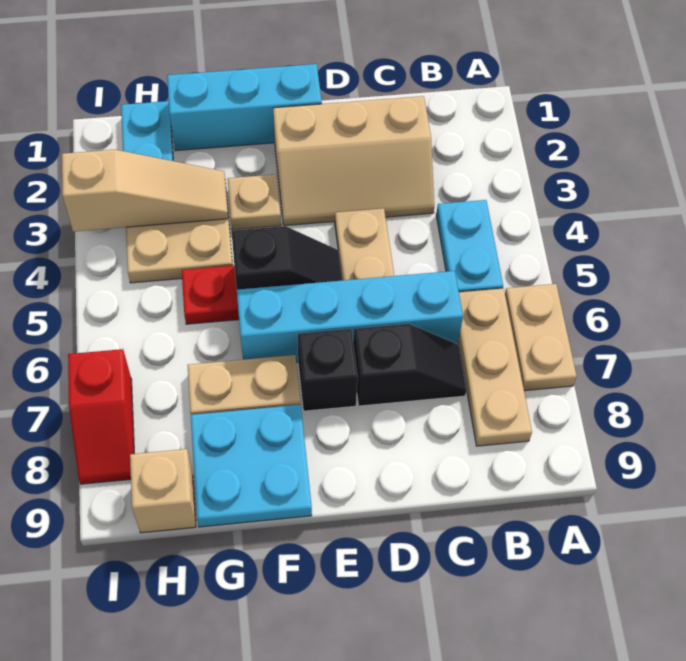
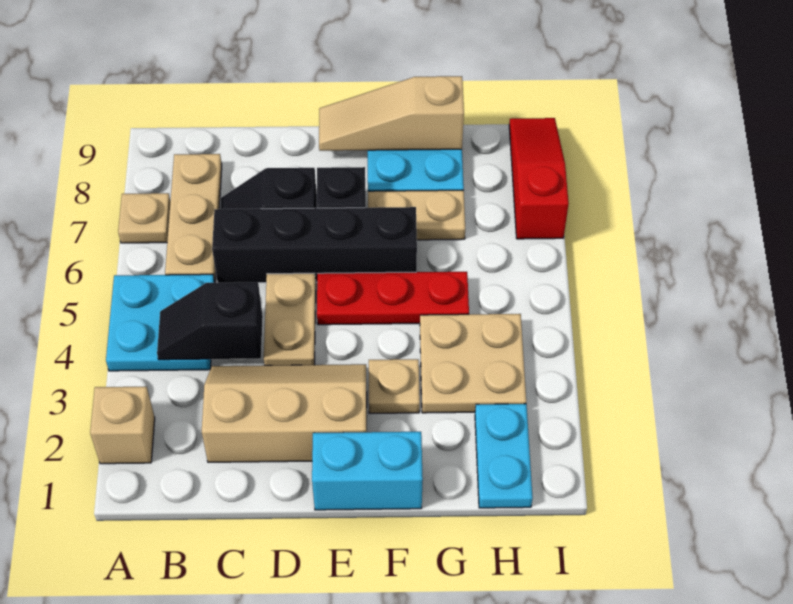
tan plate A6:A7 level 1 -> tan plate A7 level 1
cyan plate B4:B5 level 1 -> cyan plate A4:B5 level 1
cyan brick C6:F6 level 1 -> black brick C6:F6 level 1
cyan brick E1:G1 level 1 -> cyan brick E1:F1 level 1
black slope E5:F5 level 2 top F -> black slope B4:C4 level 2 top C
tan slope G3:I3 level 2 top I -> tan slope E9:G9 level 2 top G
tan brick H9 level 1 -> tan brick A2 level 1
red slope I7:I8 level 1 top 7 -> red slope I7:I9 level 1 top 7

